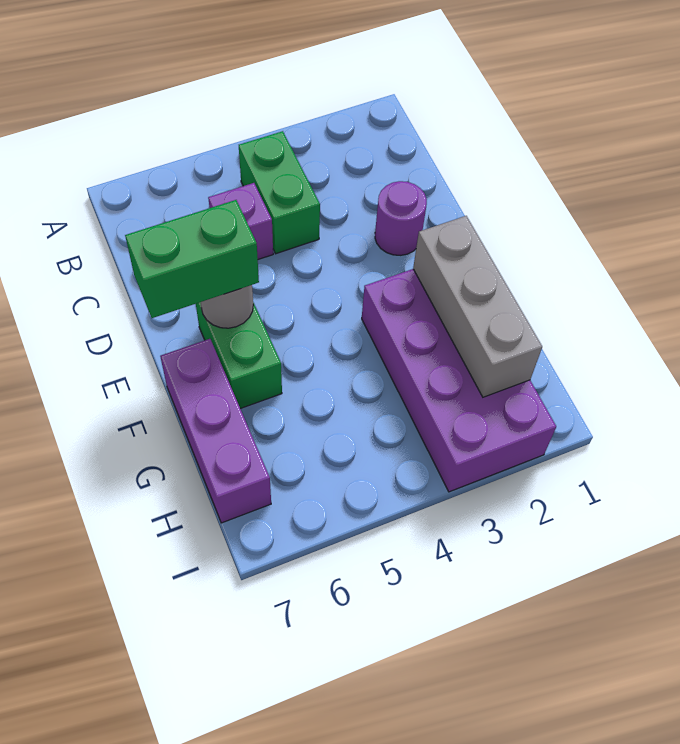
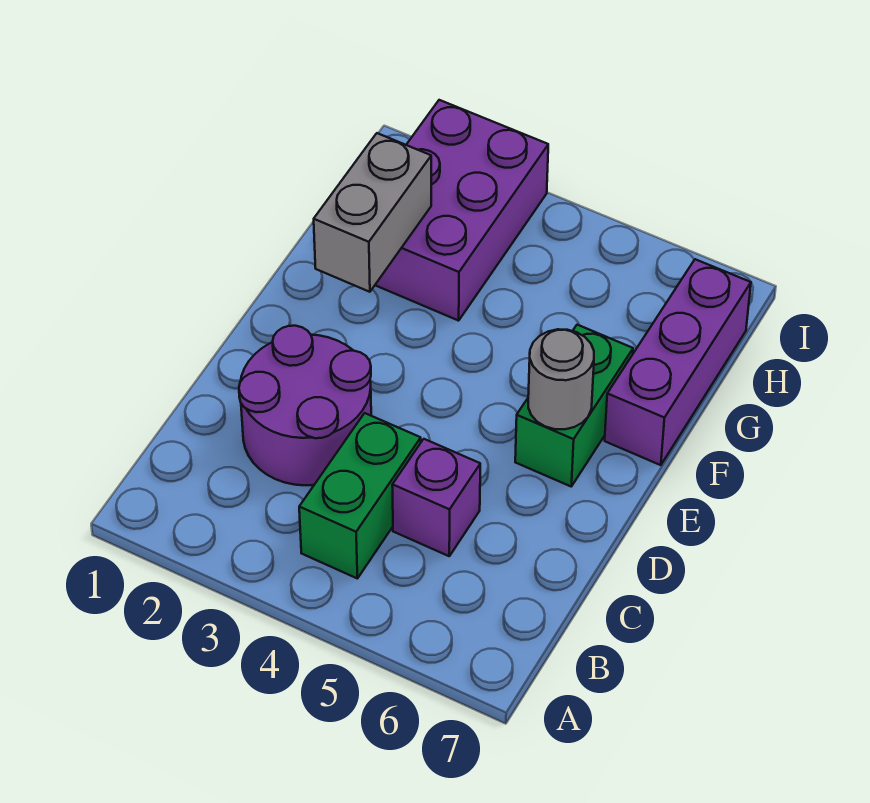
purple round brick D2 level 1 -> purple round brick C2:D3 level 1
green brick E6:E7 level 3 -> none
purple brick F2:I3 level 1 -> purple brick G2:I3 level 1
grey brick F2:H2 level 2 -> grey brick F2:G2 level 2

